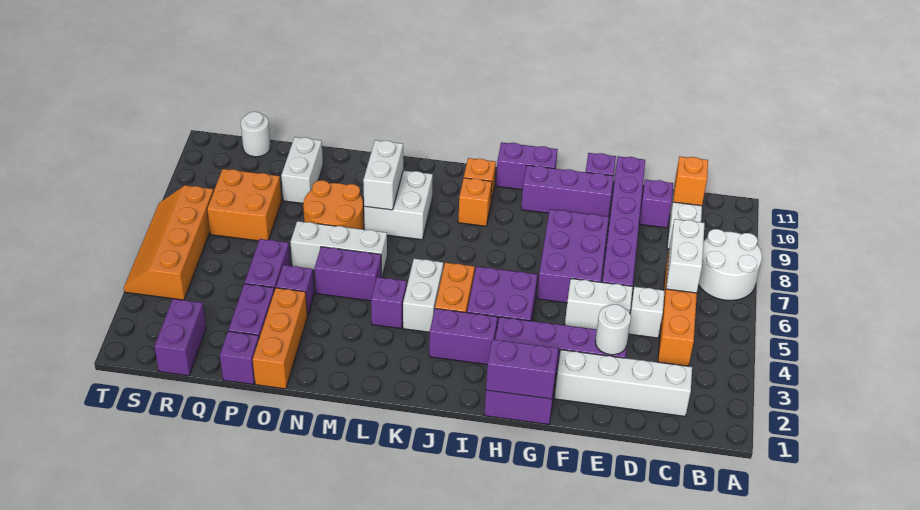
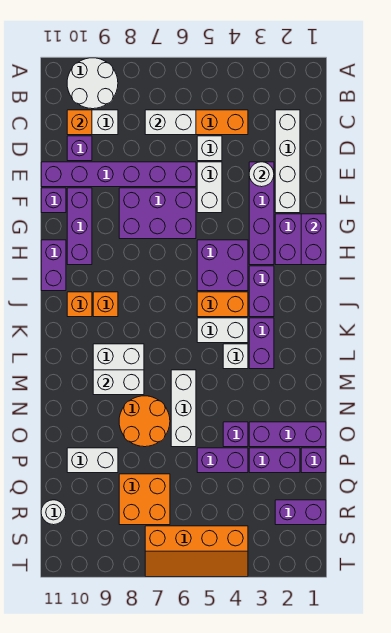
white round brick A7:B8 level 1 -> white round brick A9:B10 level 1
purple brick L4 level 1 -> white brick L4 level 1
purple brick M5:N5 level 1 -> purple brick K3:L3 level 1
orange brick O1:O3 level 1 -> purple brick O1:O3 level 1

